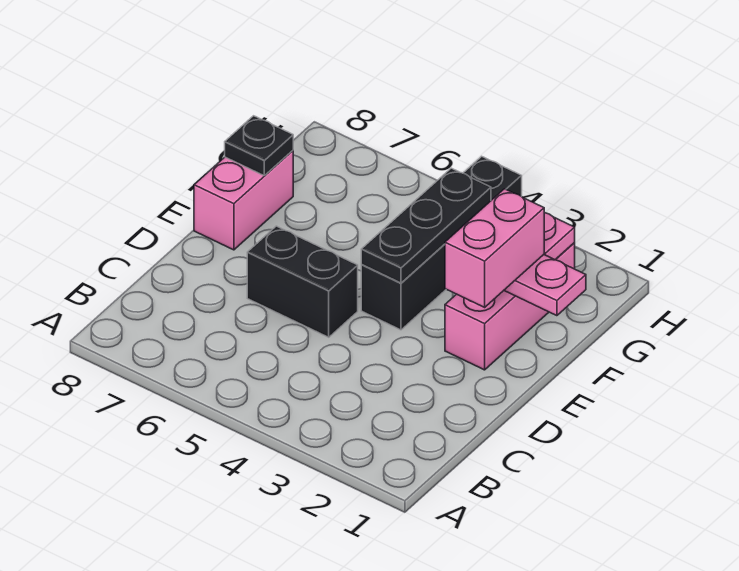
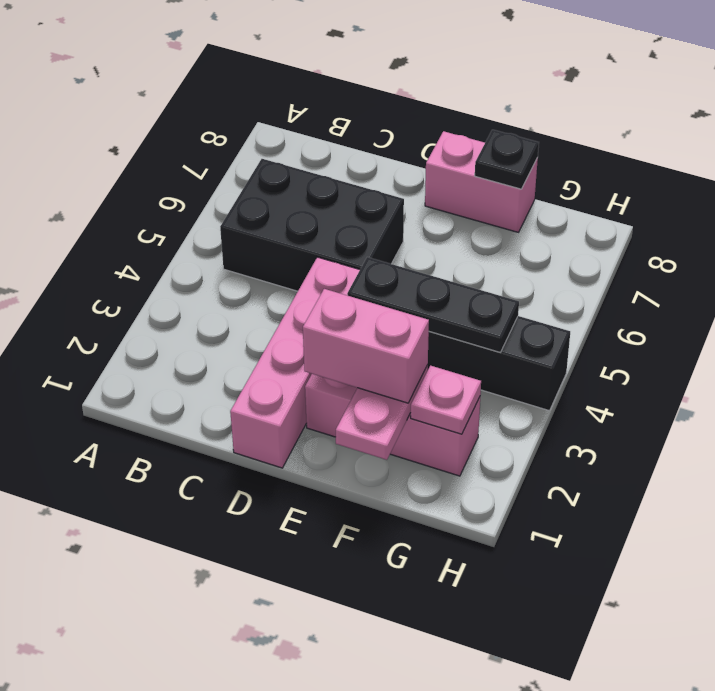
none -> pink brick D1:D4 level 1
black brick D5:D6 level 1 -> black brick B5:D6 level 1

